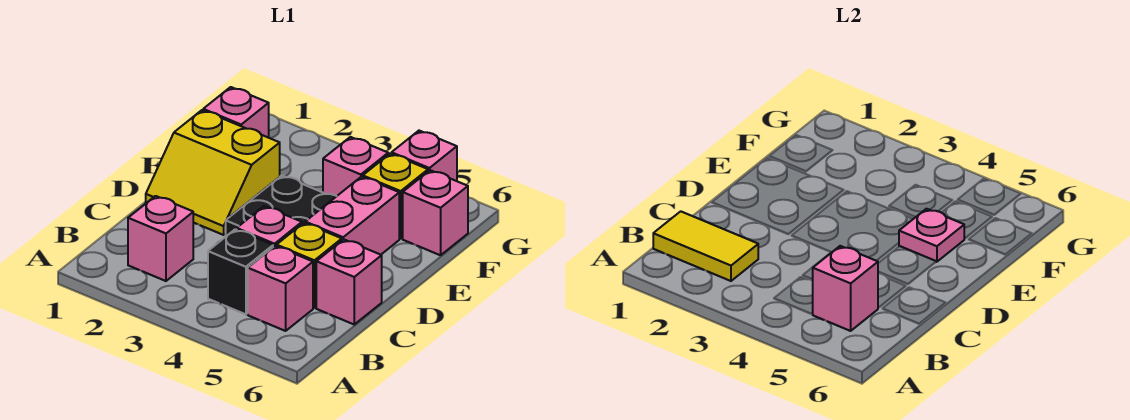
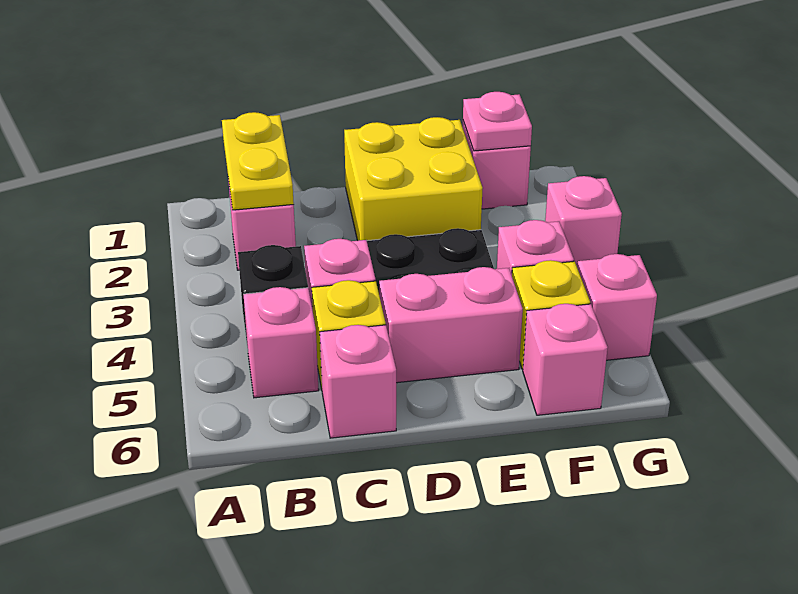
yellow tile B1:B2 level 2 -> yellow plate B1:B2 level 2
pink brick B5 level 2 -> pink brick G3 level 1
yellow slope D1:E2 level 1 top E -> yellow brick D1:E2 level 1
pink plate E5 level 2 -> pink plate F1 level 2

